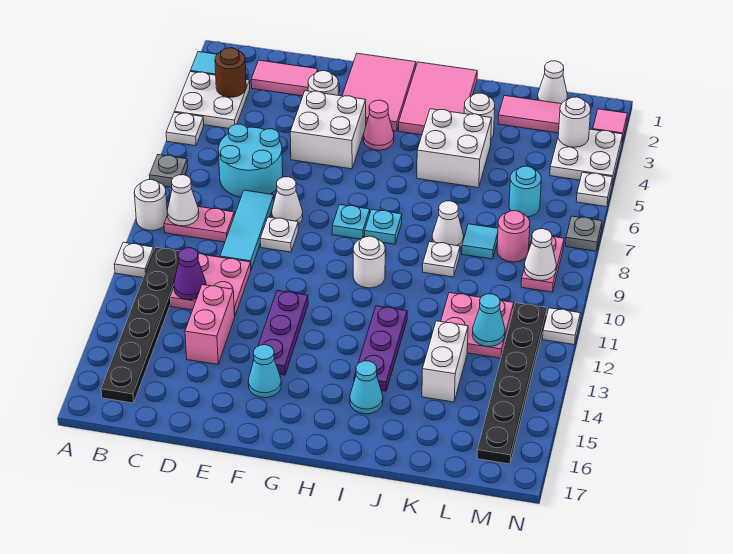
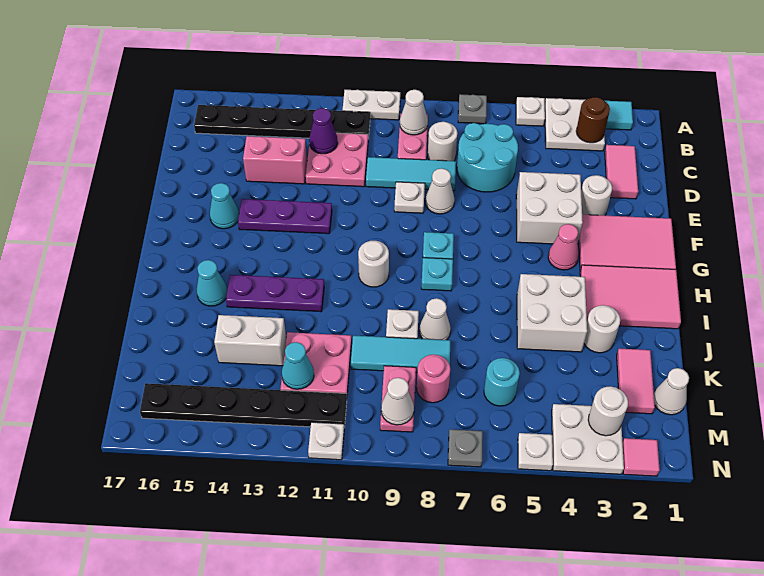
white round brick A9 level 1 -> white round brick C8 level 1
white plate A11 level 1 -> white plate A10:A11 level 1
cyan tile K8 level 1 -> cyan tile K8:K10 level 1
pink plate M8:M9 level 1 -> pink plate L9:M9 level 1

